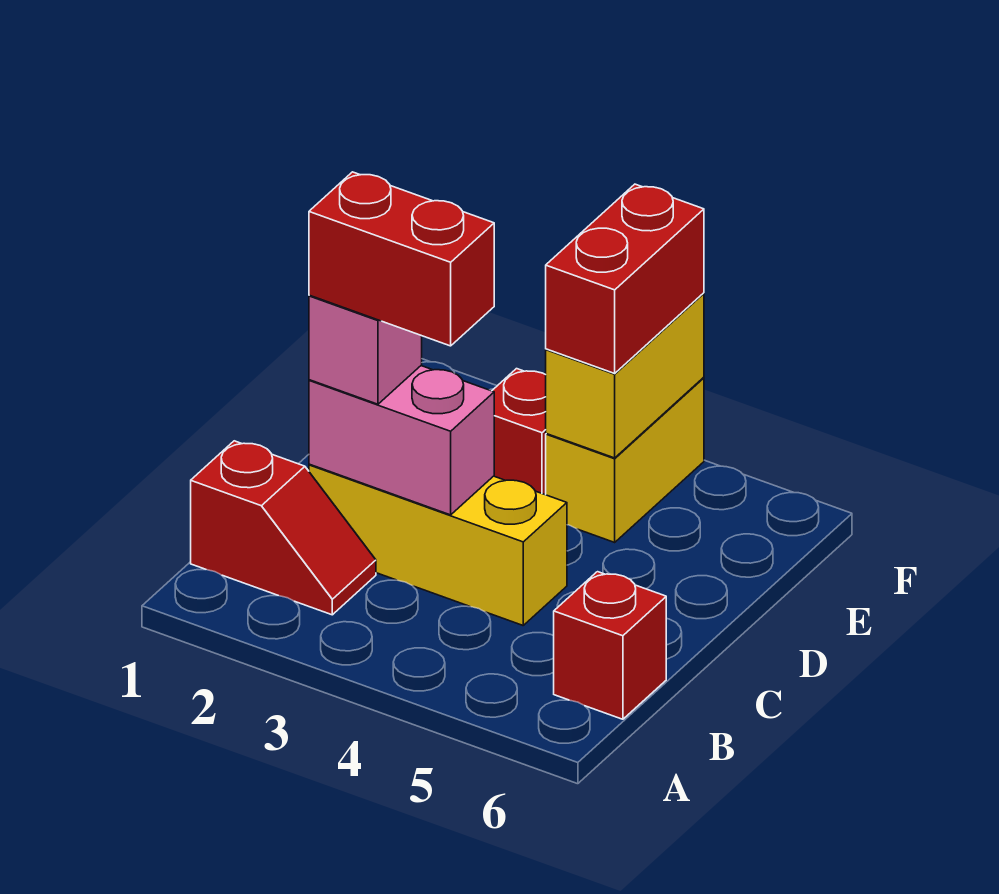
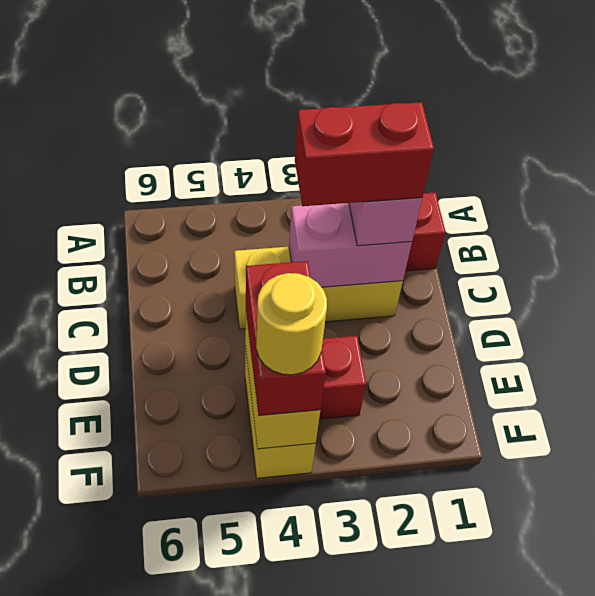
red brick B6 level 1 -> none
none -> yellow round brick F4 level 4

